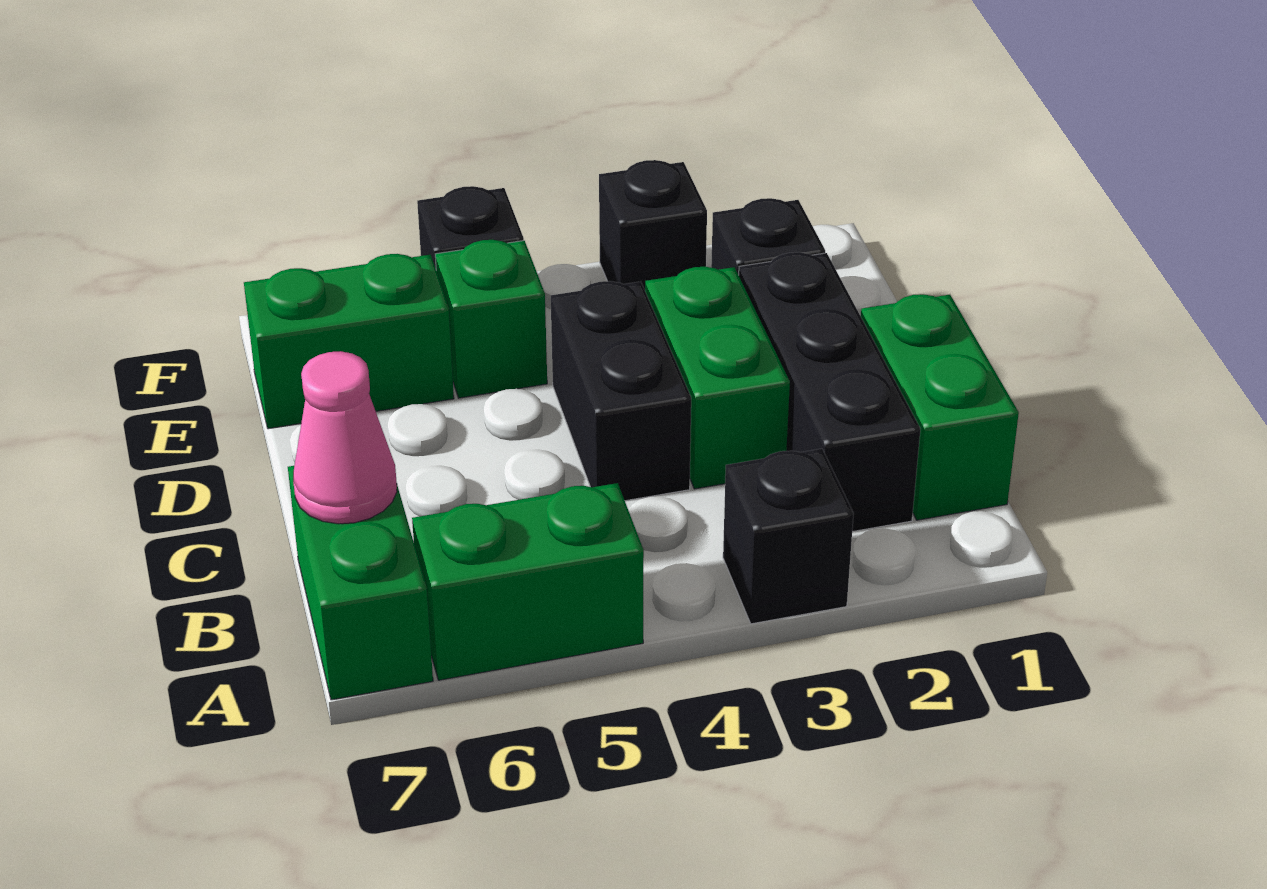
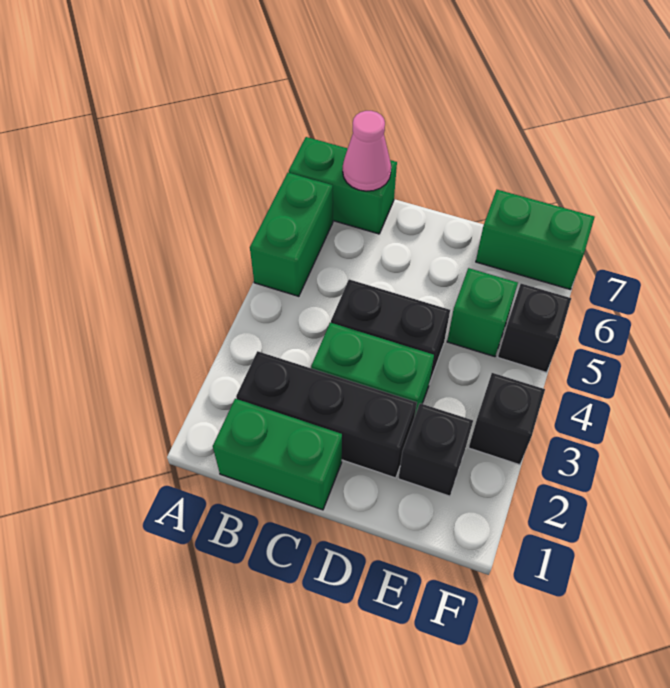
black brick A3 level 1 -> none
green brick E6:E7 level 1 -> green brick E7:F7 level 1

